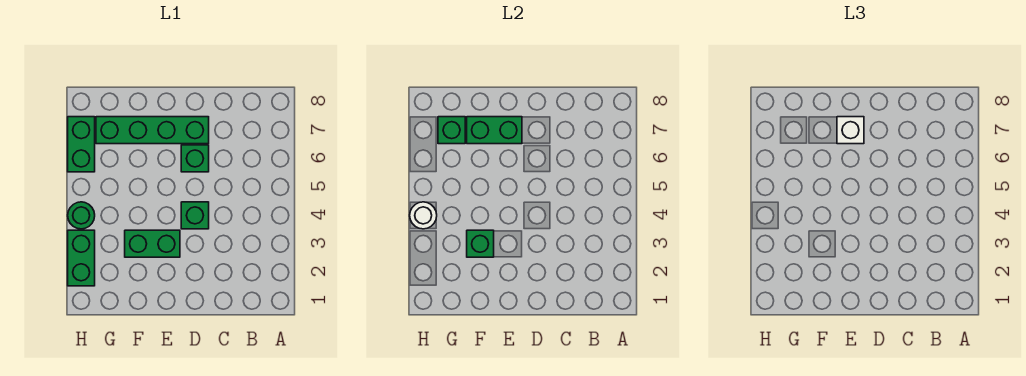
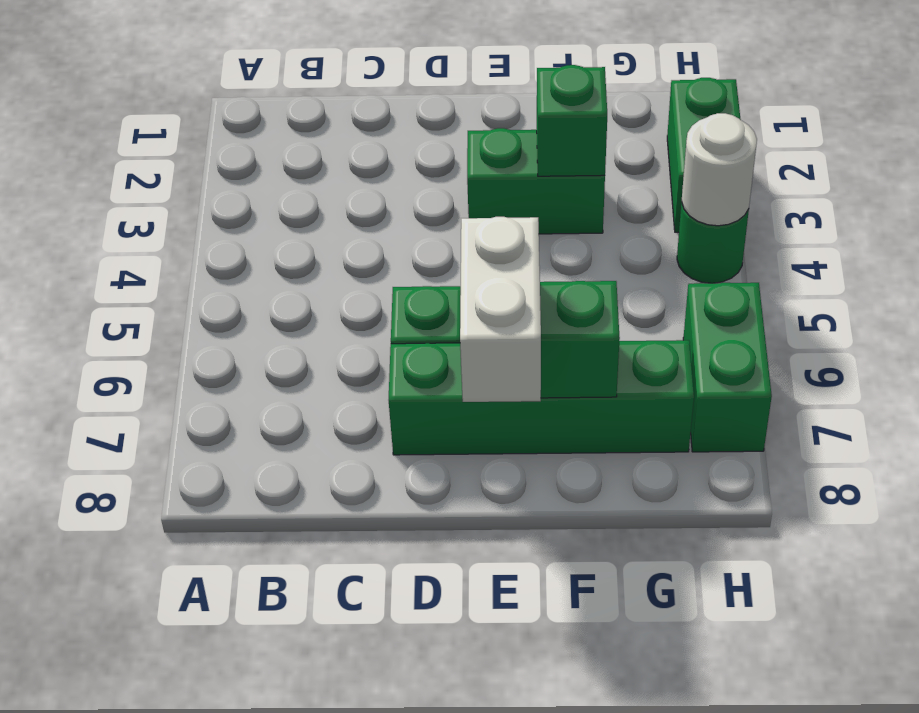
green brick D4 level 1 -> none
white brick E7 level 3 -> white brick E7:E8 level 3
green brick G7 level 2 -> none

